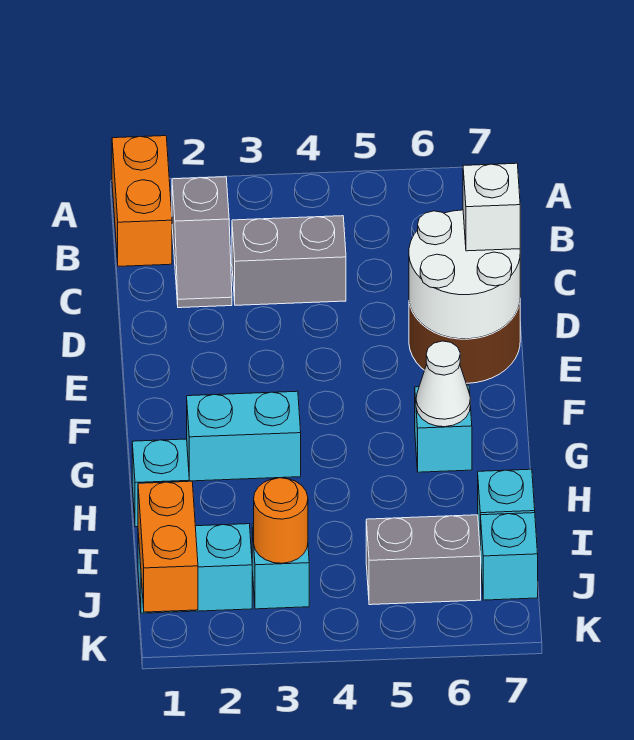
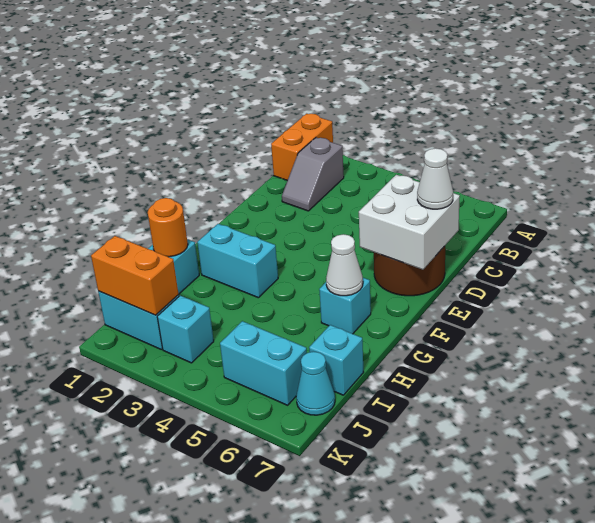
grey brick C3:C4 level 1 -> none
white round brick D6:E7 level 2 -> white brick D6:E7 level 2
white brick D7 level 3 -> white cone D7 level 3
orange brick J1:K1 level 2 -> orange brick J1:J2 level 2
orange round brick J3 level 2 -> orange round brick H1 level 2
grey brick J5:J6 level 1 -> cyan brick J5:J6 level 1
cyan brick J7 level 1 -> cyan cone J7 level 1

